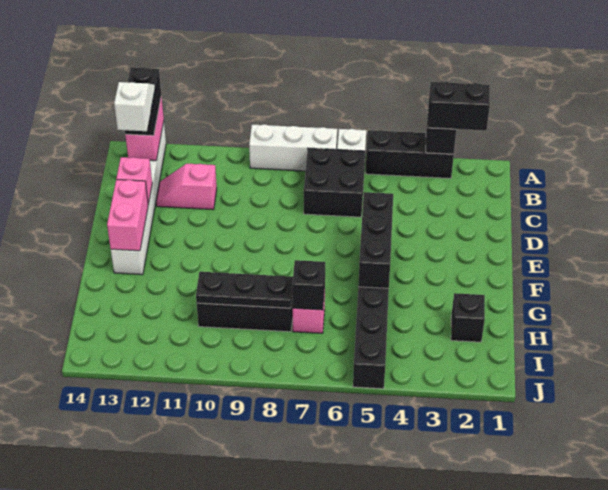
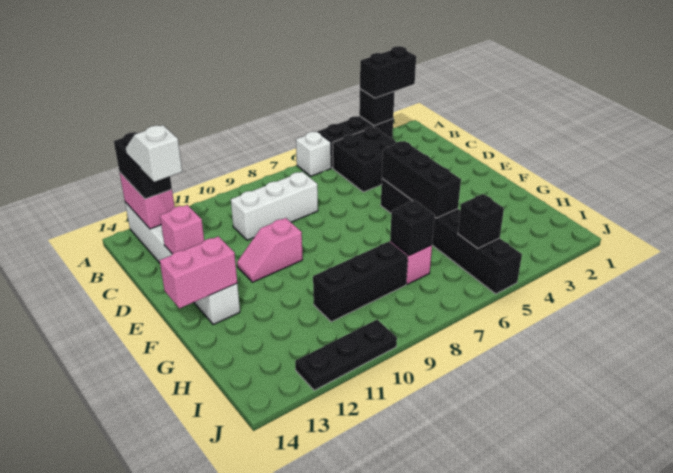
white brick A7:A9 level 1 -> white brick C8:C10 level 1
black brick B6:C7 level 1 -> black brick B4:C5 level 1
pink slope C11:C12 level 1 top 11 -> pink slope E10:E11 level 1 top 10
pink brick E13:F13 level 2 -> pink brick F13:F14 level 2
black brick H2 level 1 -> black brick I5 level 2
black plate H8:H10 level 2 -> black plate J10:J12 level 1

